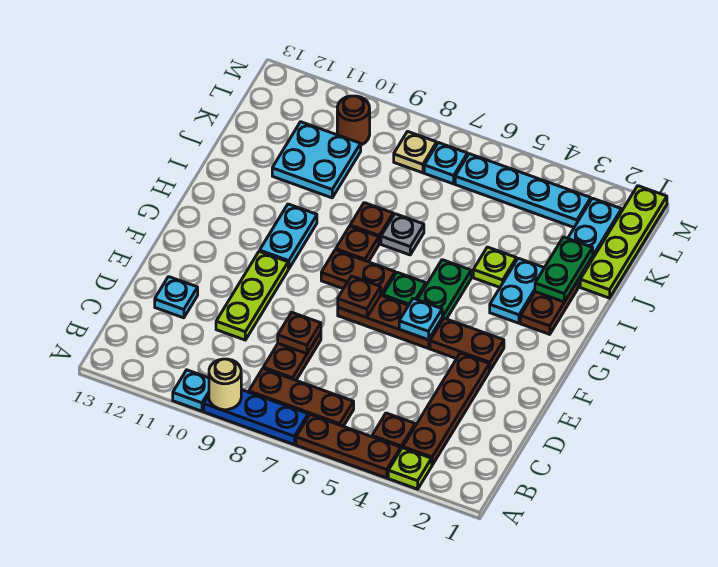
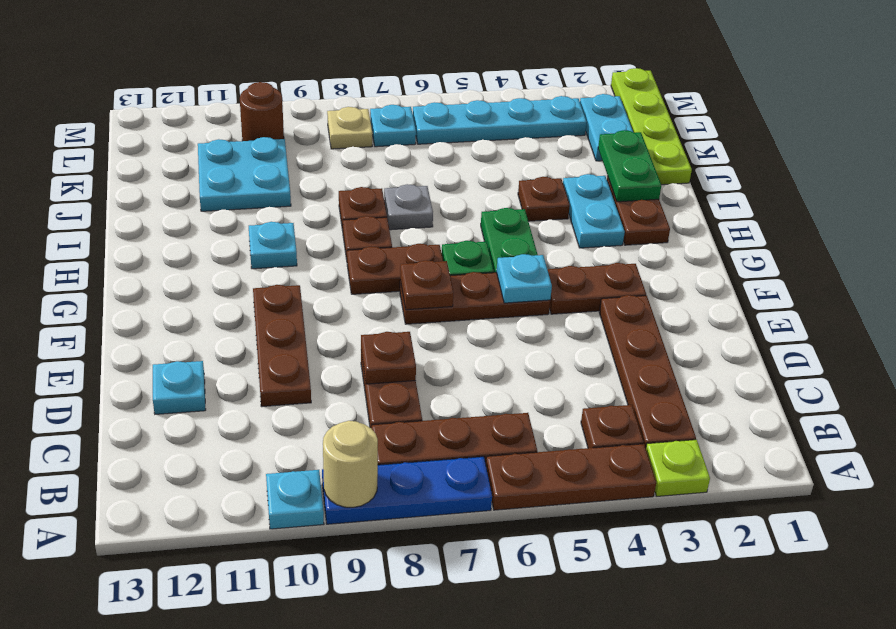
lime plate D10:F10 level 1 -> brown plate D10:F10 level 1
cyan plate G10:H10 level 1 -> cyan plate H10 level 1
lime plate I4 level 1 -> brown plate I4 level 1

